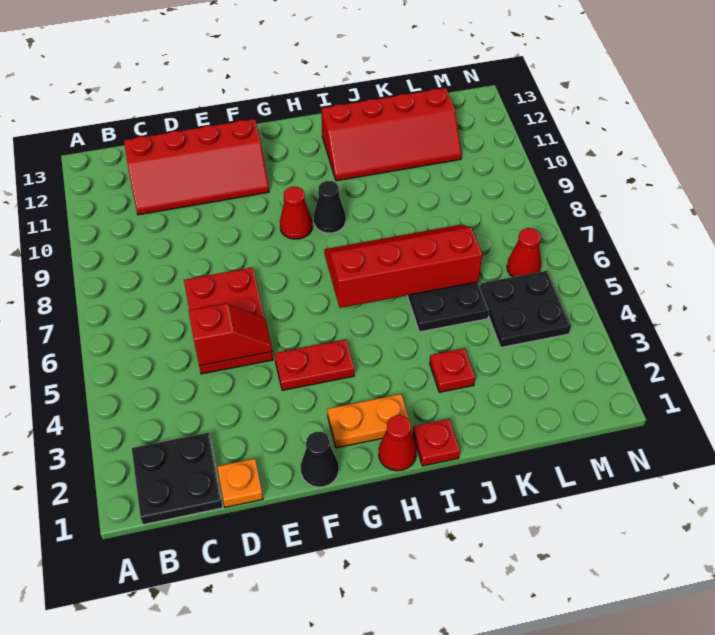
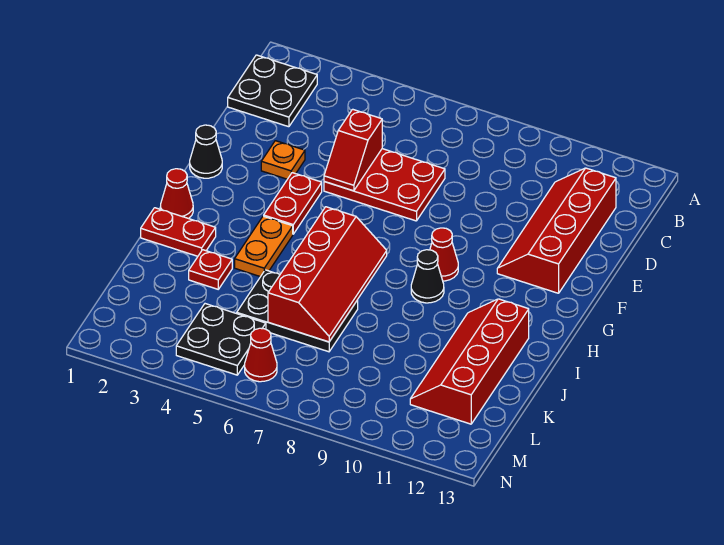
orange plate D1 level 1 -> orange plate E3 level 1
orange plate G2:H2 level 1 -> orange plate H4:I4 level 1
red plate I1 level 1 -> red plate I1:I2 level 1

